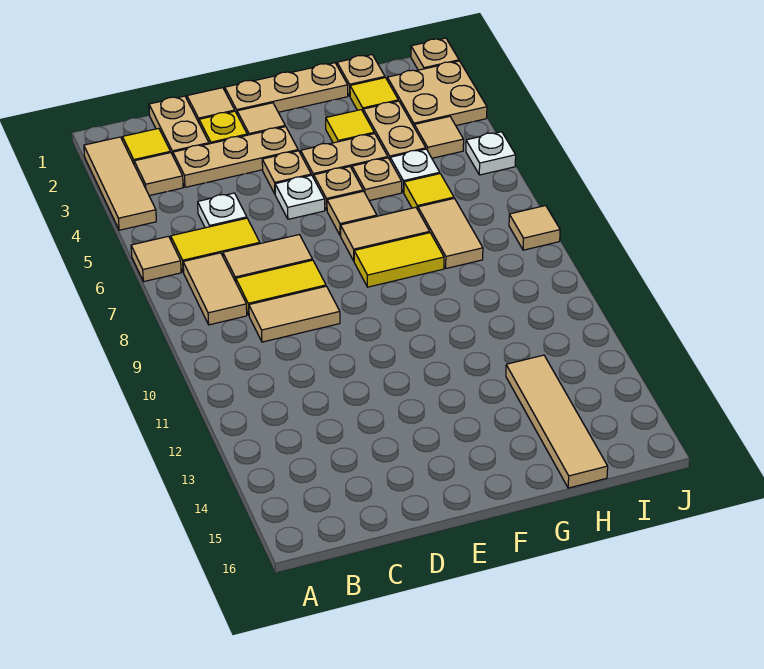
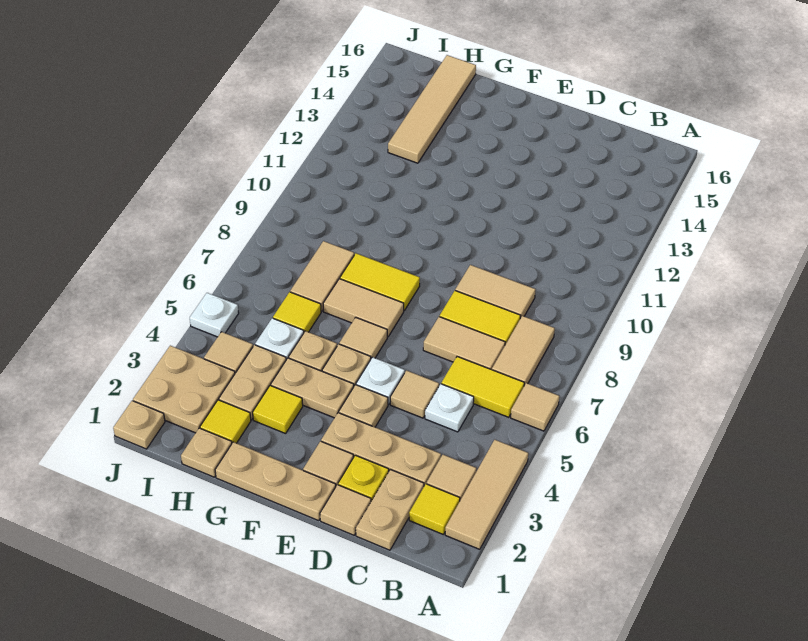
tan tile J8 level 1 -> tan tile D5 level 1

